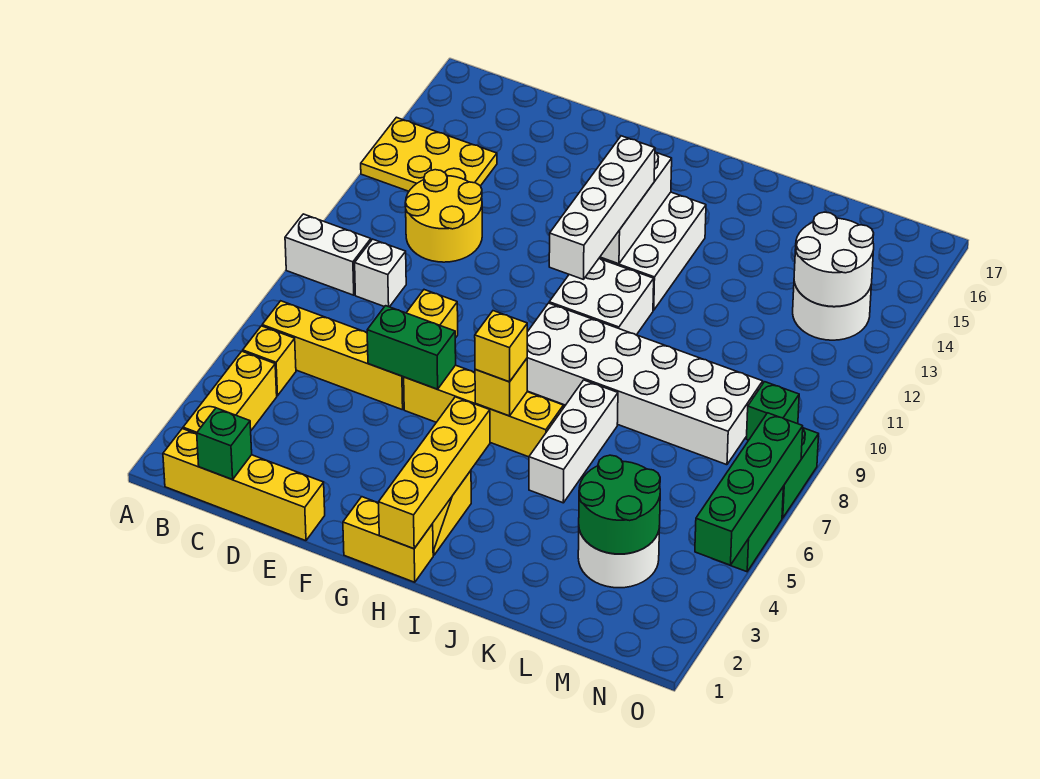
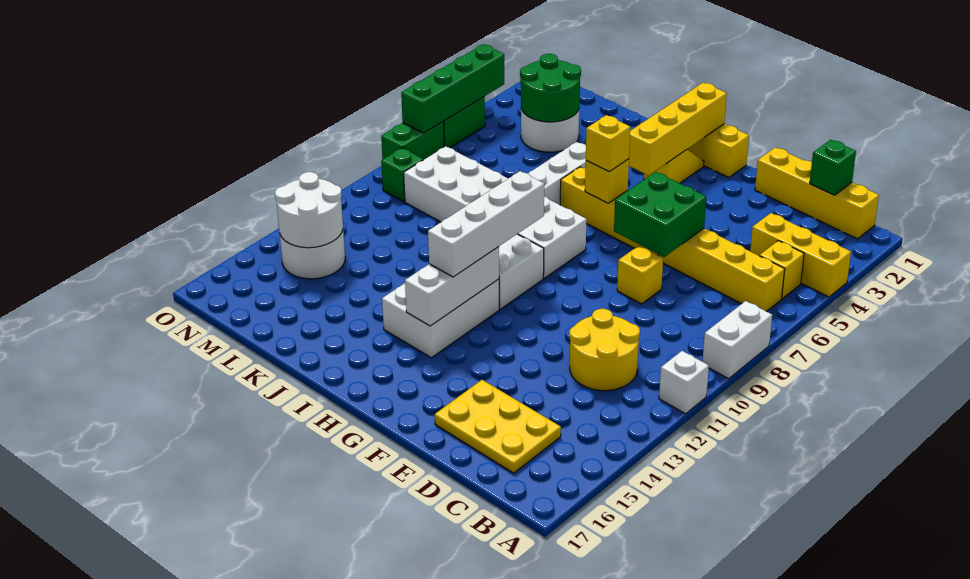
white brick A9:B9 level 1 -> white brick A8:A9 level 1
yellow plate A13:C14 level 1 -> yellow plate C15:E16 level 1
yellow brick B2:B4 level 1 -> yellow brick A4:C4 level 1
white brick C9 level 1 -> white brick A11 level 1
green brick E6:F6 level 2 -> green brick E6:F7 level 2

